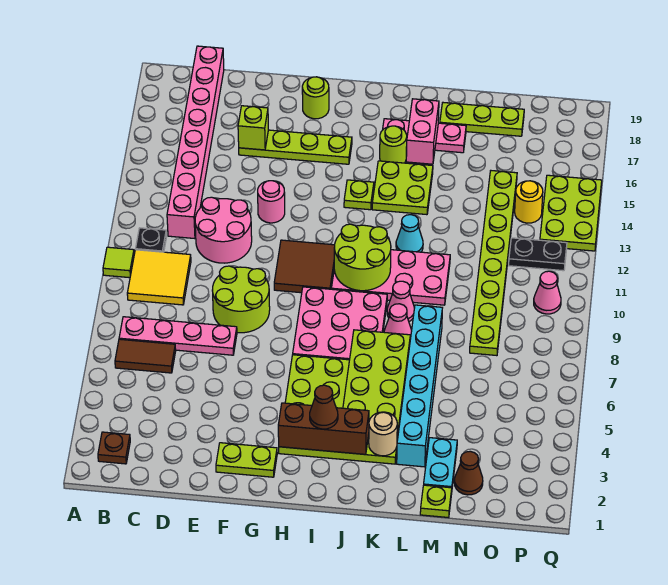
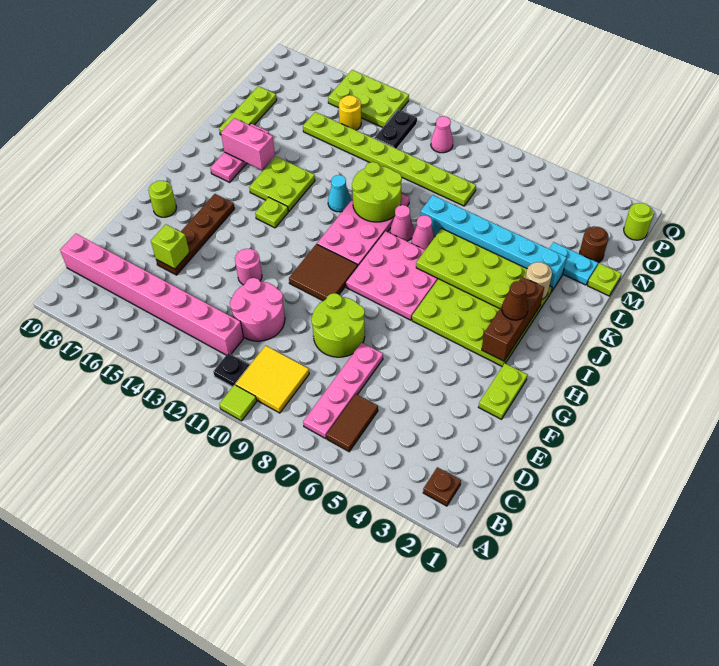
lime plate E16:H16 level 1 -> brown plate E16:H16 level 1
lime round brick I10:J11 level 2 -> lime round brick K10:L11 level 2
lime round brick J16 level 1 -> lime round brick P1 level 1
brown cone N2 level 1 -> brown round brick N2 level 1

